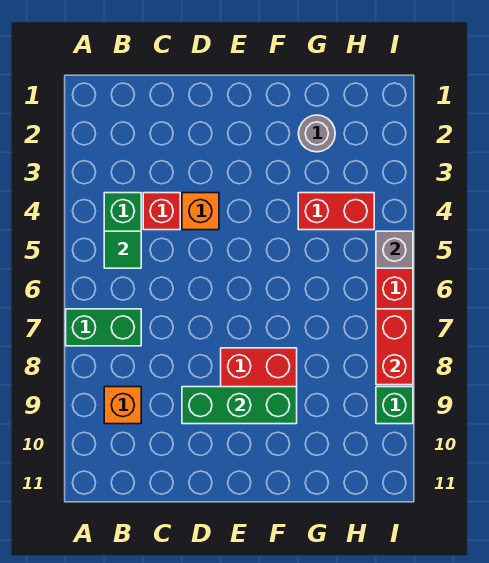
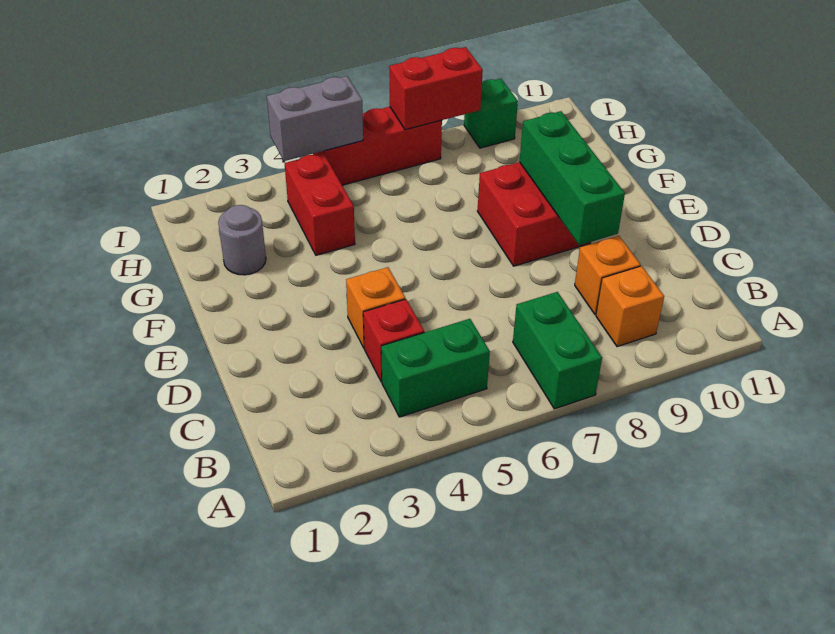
green tile B5 level 2 -> none
none -> orange brick C9 level 1
grey brick I5 level 2 -> grey brick I4:I5 level 2

